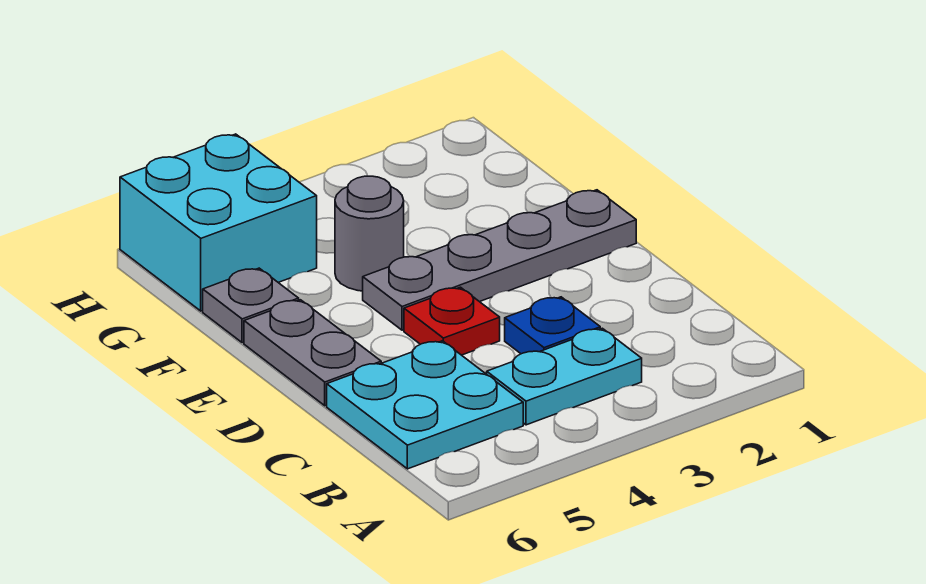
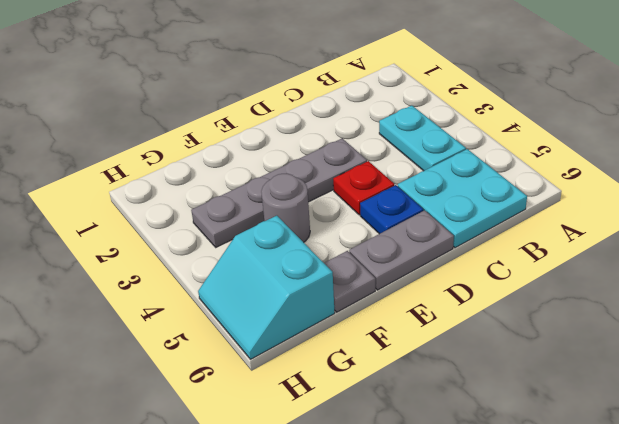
blue plate C3 level 1 -> blue plate D5 level 1
grey plate E1:E4 level 1 -> grey plate D3:G3 level 1
cyan brick G5:H6 level 1 -> cyan slope G5:H6 level 1 top G

